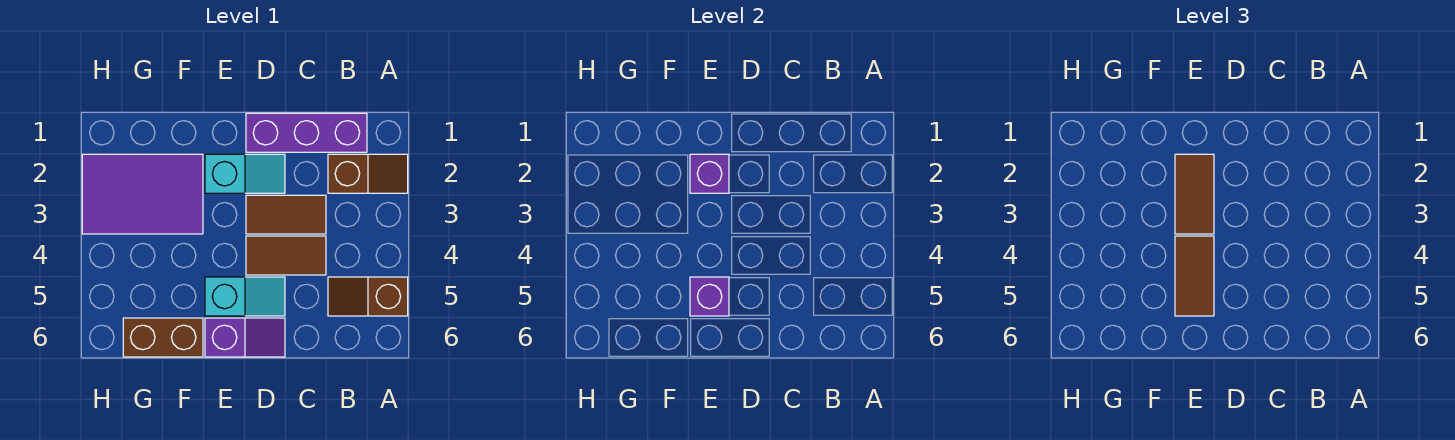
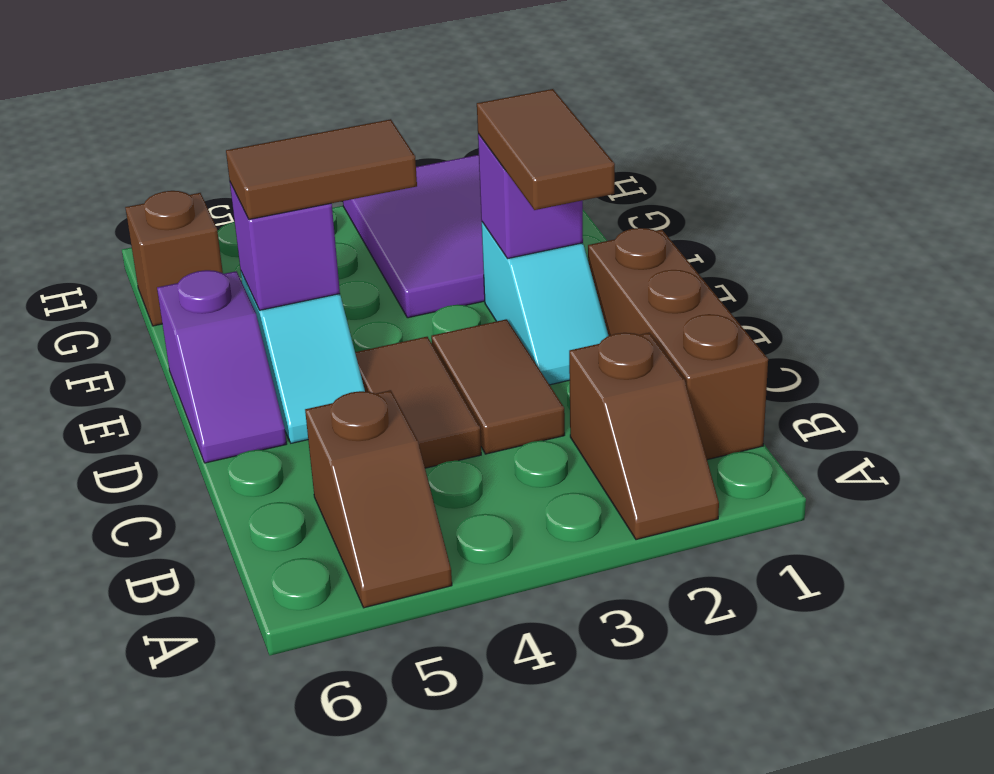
brown slope A5:B5 level 1 top A -> brown slope A5:B5 level 1 top B
purple brick B1:D1 level 1 -> brown brick B1:D1 level 1
brown tile E2:E3 level 3 -> brown tile D2:E2 level 3
brown brick F6:G6 level 1 -> brown brick G6 level 1

